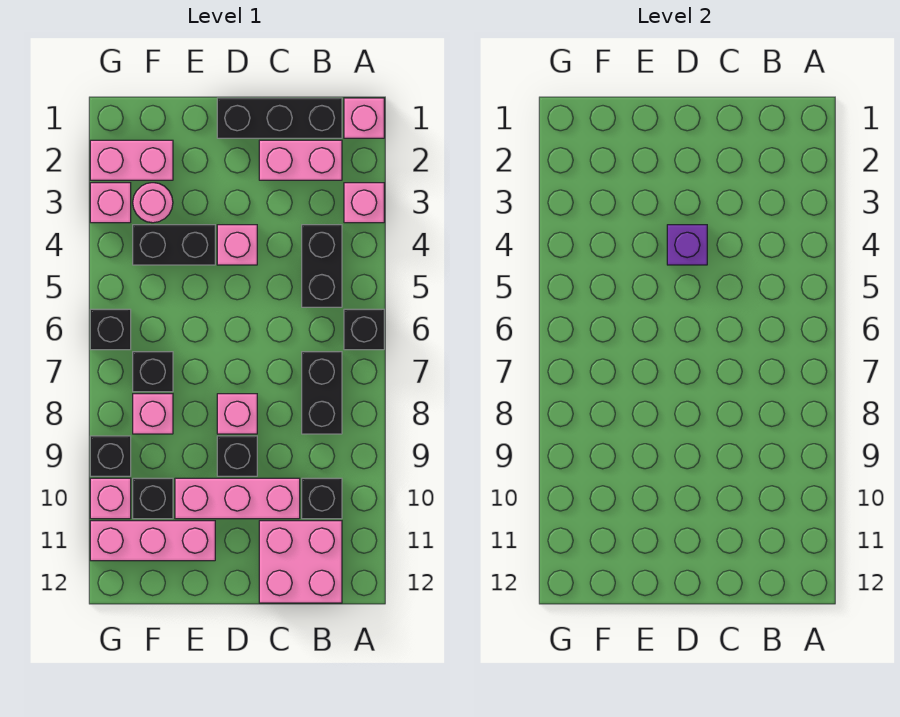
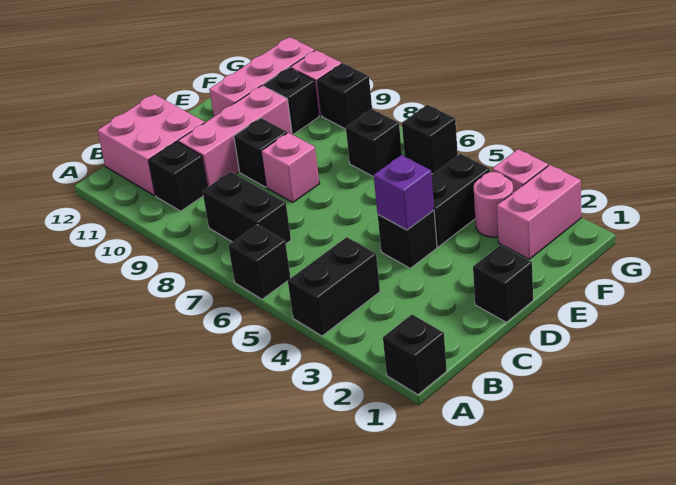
pink brick A1 level 1 -> black brick A1 level 1
pink brick A3 level 1 -> none
black brick B1:D1 level 1 -> black brick D1 level 1
pink brick B2:C2 level 1 -> none
black brick B4:B5 level 1 -> black brick A4:B4 level 1
pink brick D4 level 1 -> black brick D4 level 1
pink brick F8 level 1 -> none

